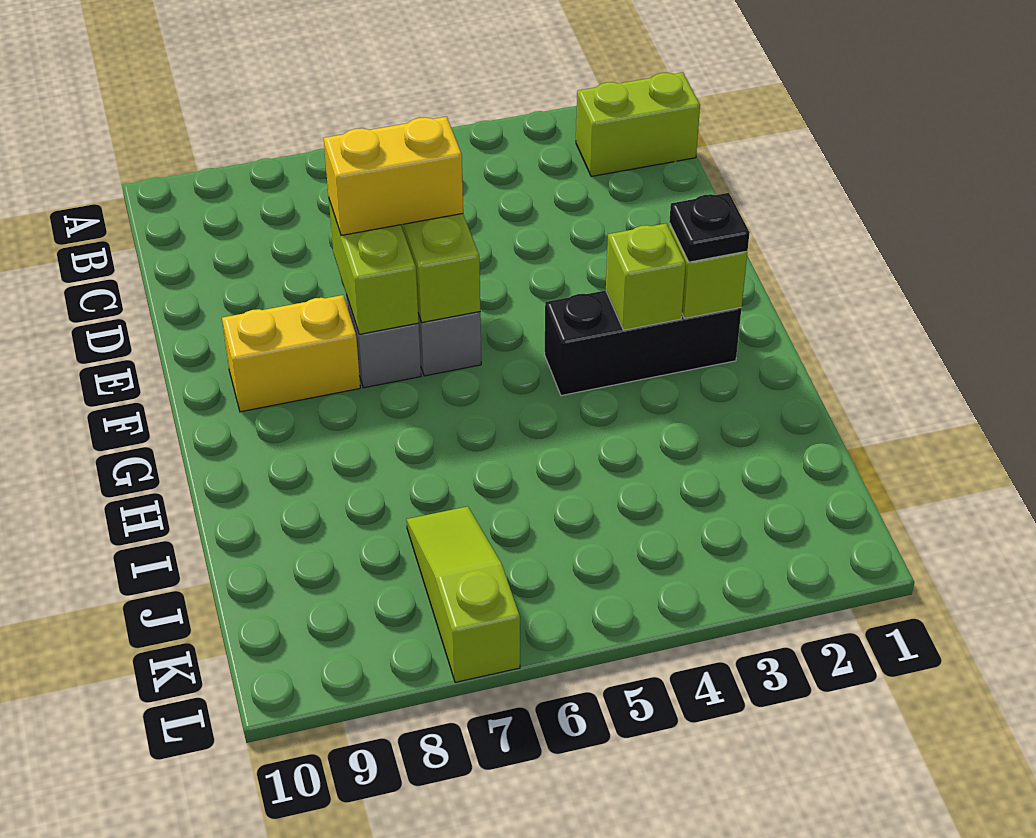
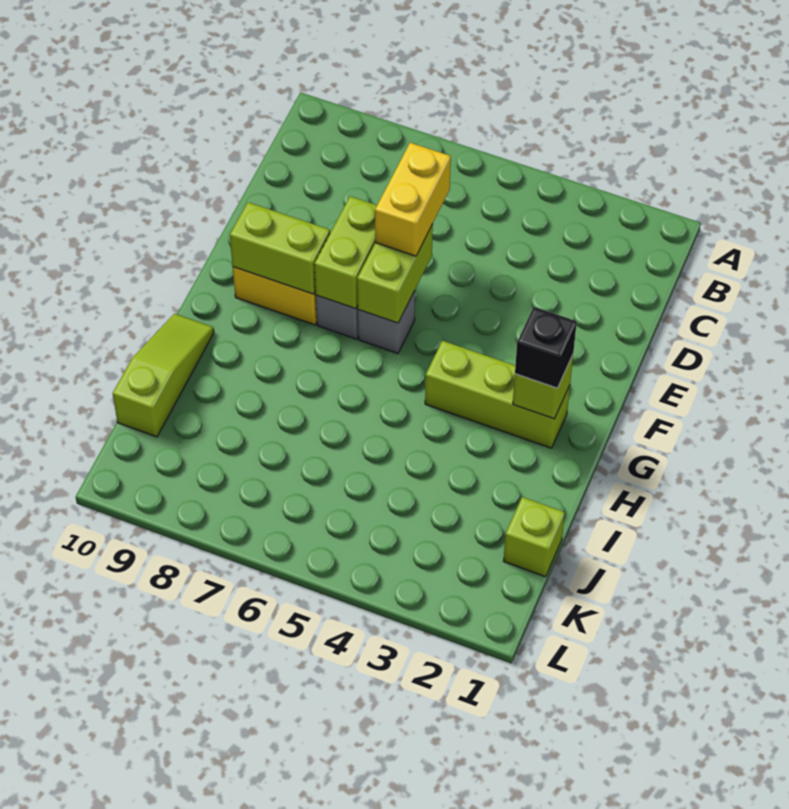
lime brick B1:B2 level 1 -> lime brick F8:F9 level 2
yellow brick E6:E7 level 3 -> yellow brick D6:E6 level 3
black brick G2:G4 level 1 -> lime brick G2:G4 level 1
black plate G2 level 3 -> black brick G2 level 3
lime brick G3 level 2 -> lime brick J1 level 1
lime slope J7:L7 level 1 top L -> lime slope H10:J10 level 1 top J

